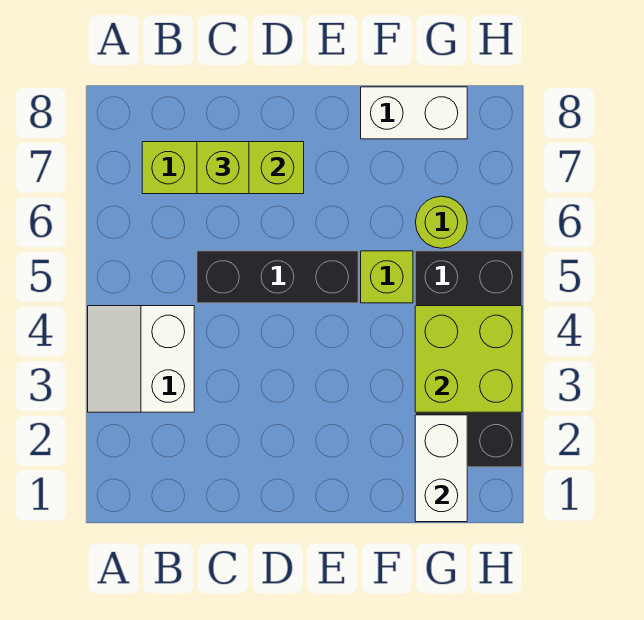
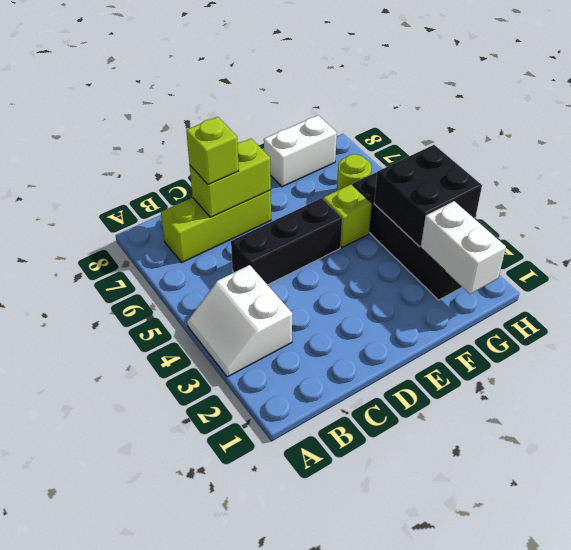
lime brick G3:H4 level 2 -> black brick G3:H4 level 2

